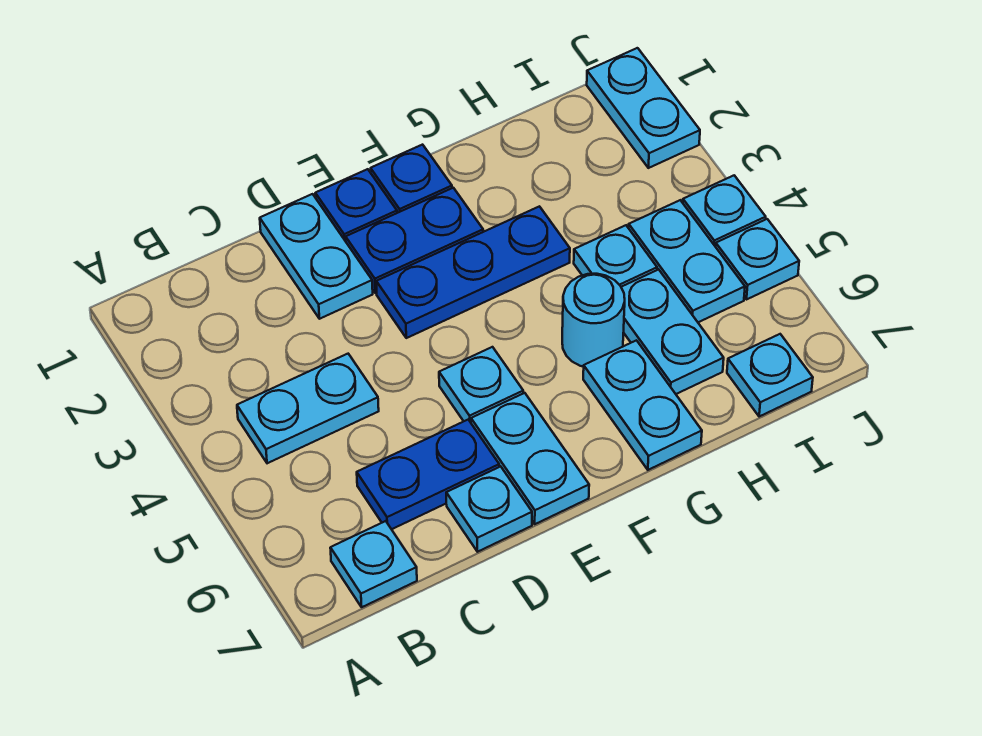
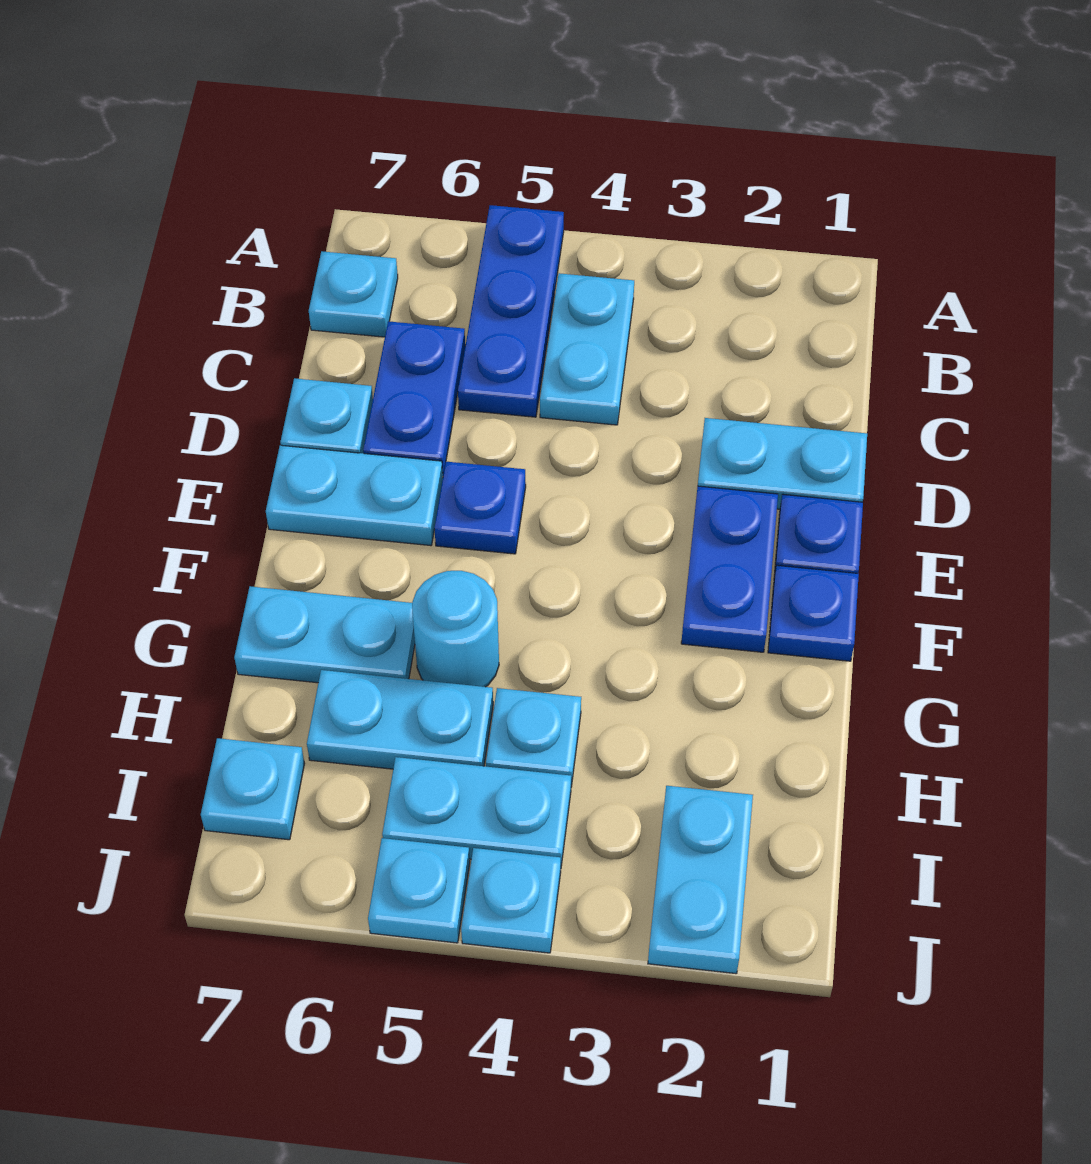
blue plate E3:G3 level 1 -> blue plate A5:C5 level 1
cyan plate E5 level 1 -> blue plate E5 level 1
cyan plate J1:J2 level 1 -> cyan plate I2:J2 level 1

